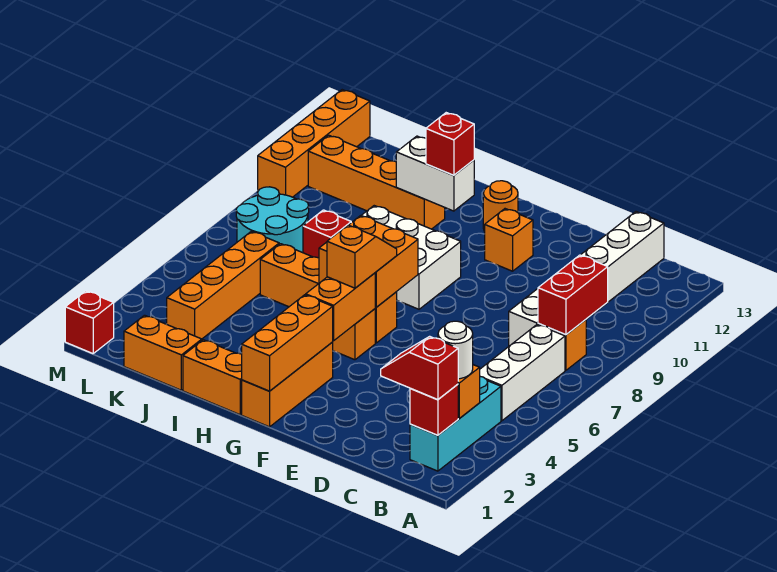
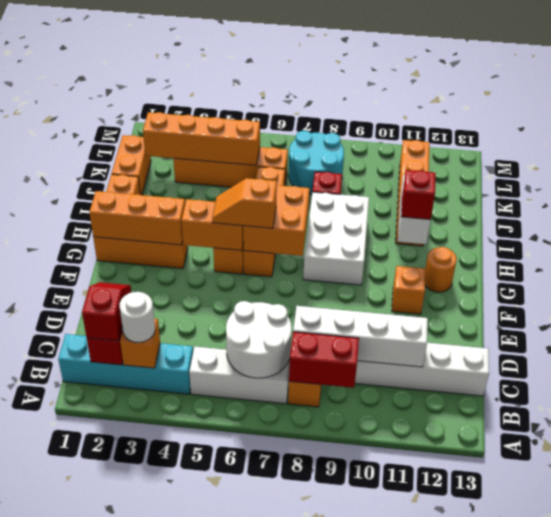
cyan brick B2:B4 level 1 -> cyan brick B1:B4 level 1
none -> white round brick B6:C7 level 2
none -> white brick C8:C11 level 2
orange slope G5:G6 level 3 top 5 -> orange slope G5:G6 level 3 top 6
red brick M1 level 1 -> none
orange brick M10:M13 level 1 -> orange brick K2:K5 level 2

